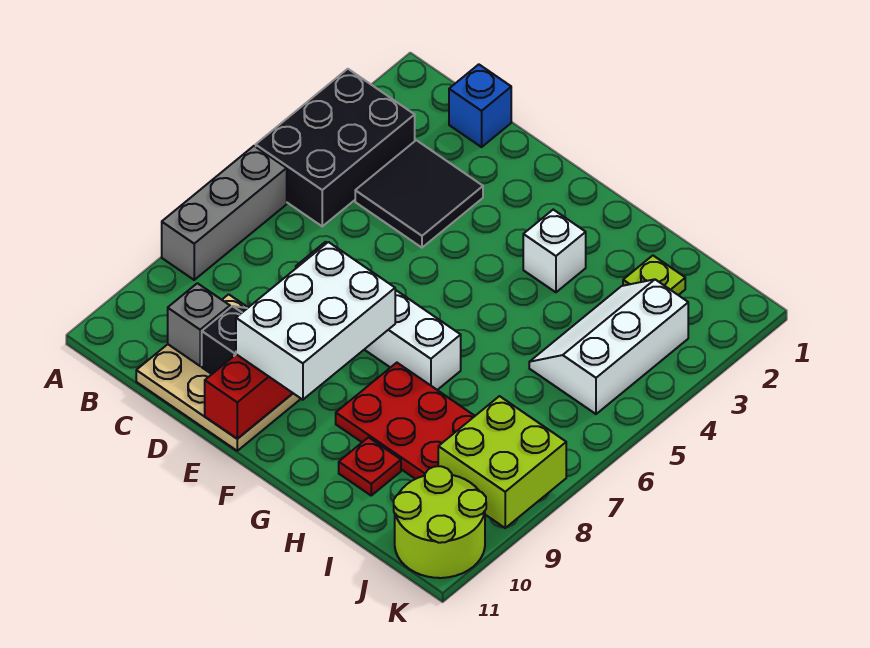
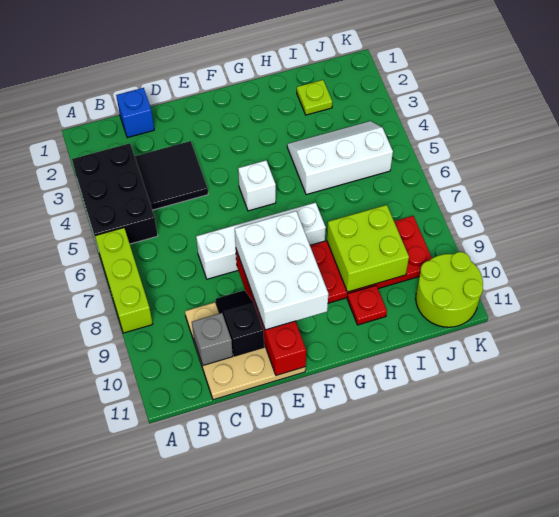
grey brick A6:A8 level 1 -> lime brick A6:A8 level 1
white brick G3 level 1 -> white brick F5 level 1
white slope I3:J5 level 1 top J -> white slope H4:J5 level 1 top 5
lime brick J8:K9 level 2 -> lime brick H8:I9 level 2

